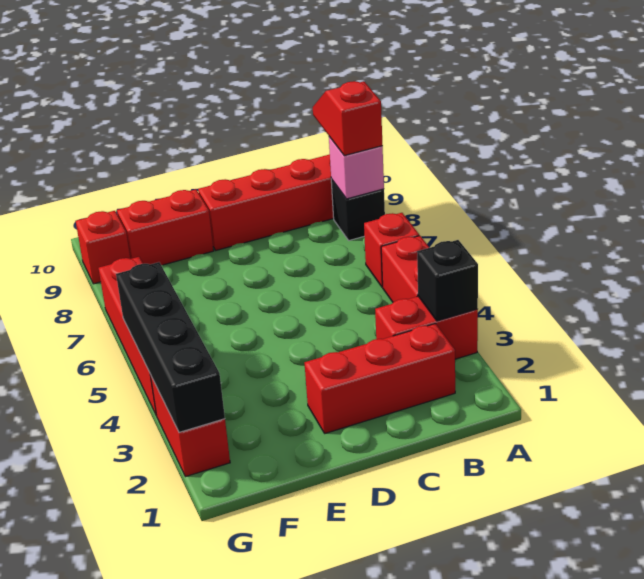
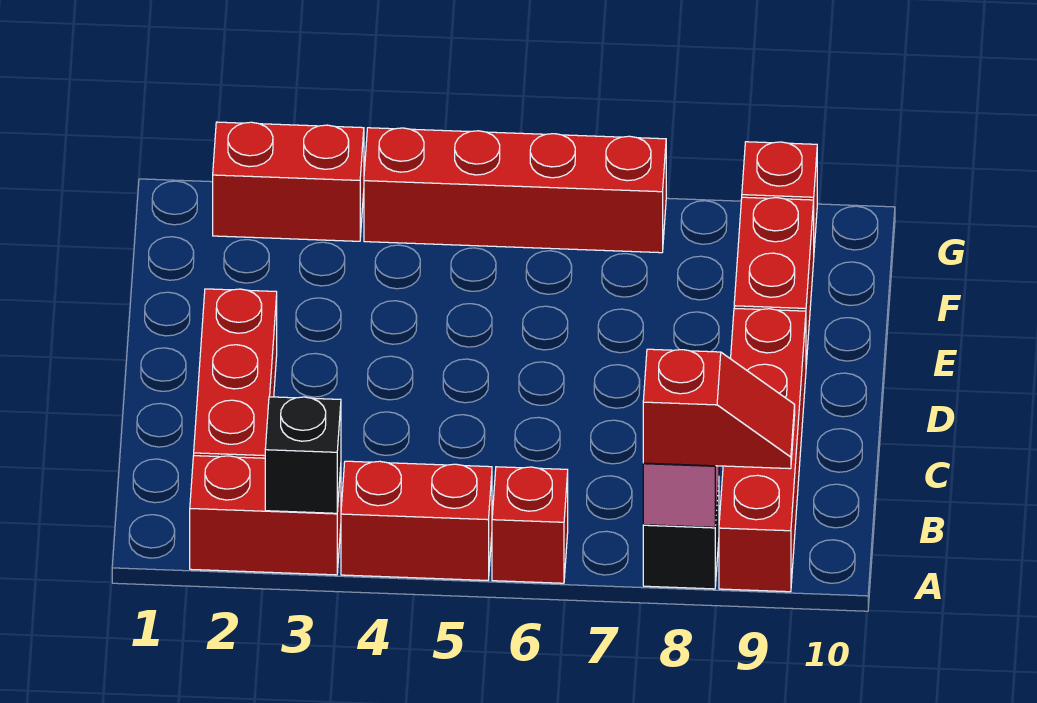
red brick A3:B3 level 1 -> red brick A2:A3 level 1
black brick G2:G5 level 2 -> none

